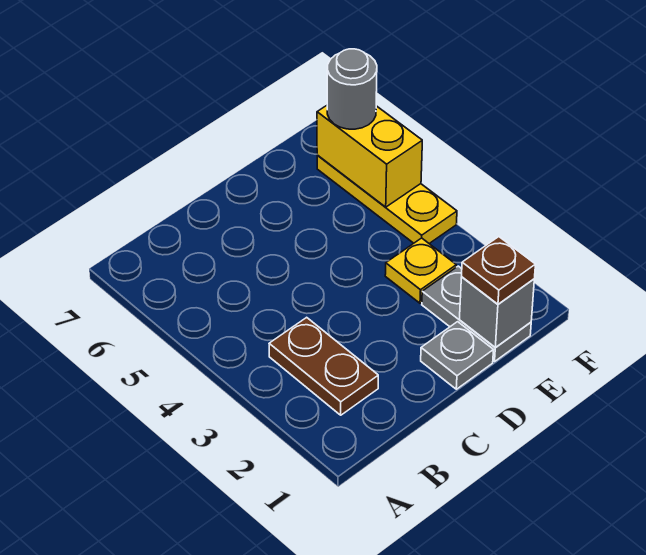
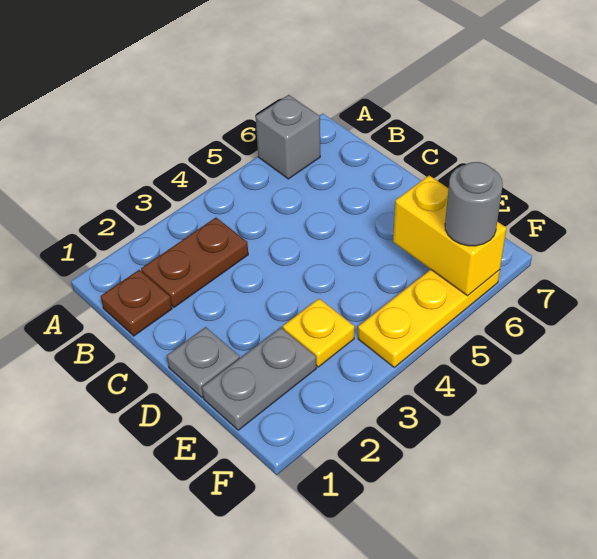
grey brick E1 level 2 -> grey brick A6 level 1
brown plate E1 level 3 -> brown plate B1 level 1
yellow brick F5:F6 level 2 -> yellow brick E6:F6 level 2

